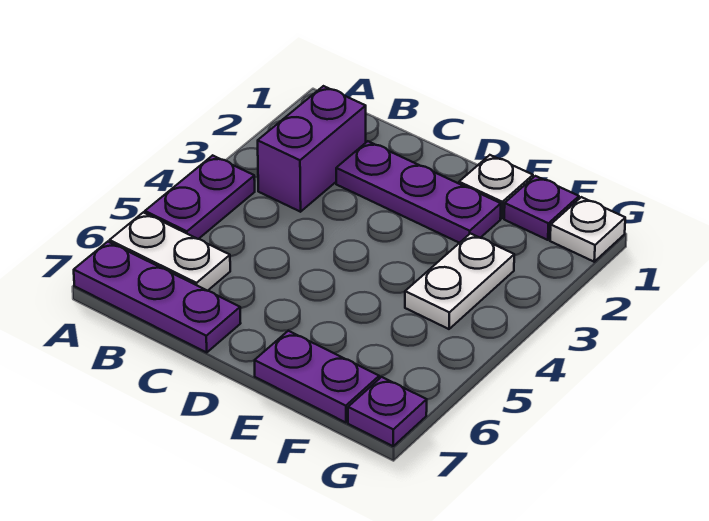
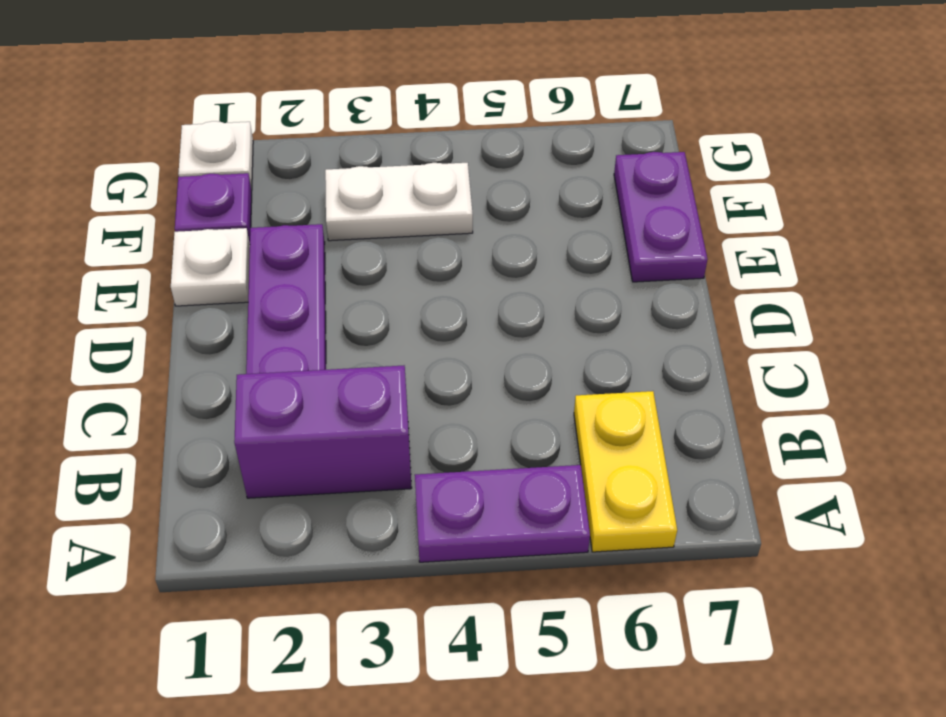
white plate A6:B6 level 1 -> yellow plate A6:B6 level 1
purple plate A7:C7 level 1 -> none
purple plate G7 level 1 -> none

